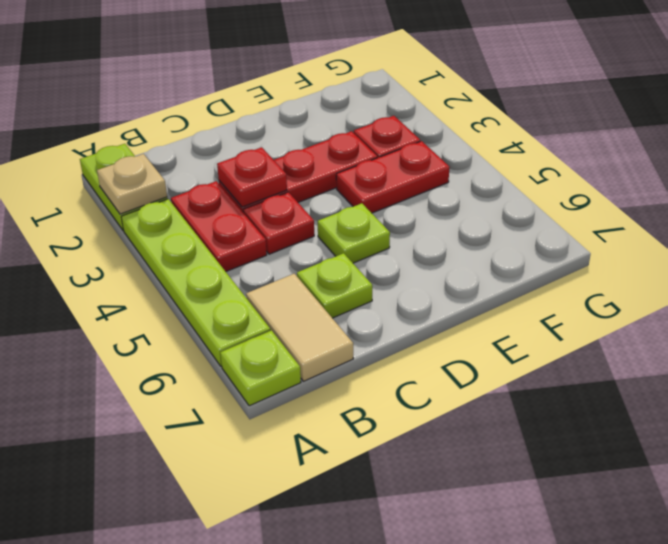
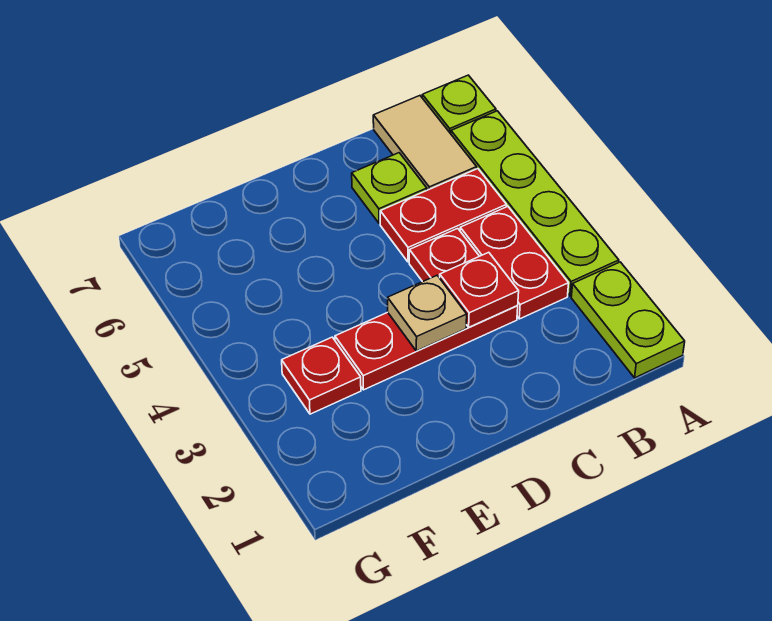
tan plate A2 level 2 -> tan plate D3 level 2
lime plate D5 level 1 -> none
red plate E4:F4 level 1 -> red plate B5:C5 level 1

